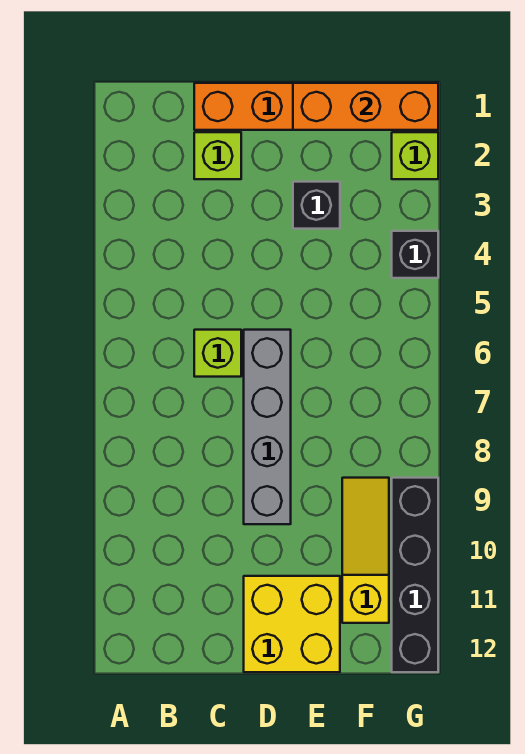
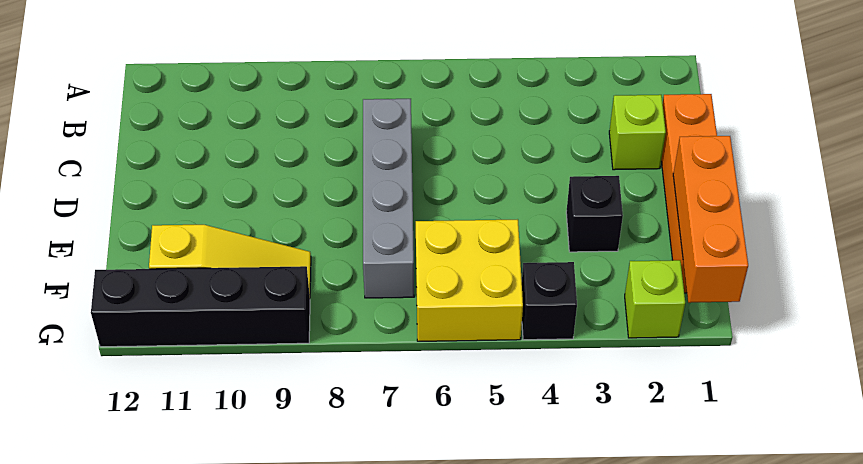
lime brick C6 level 1 -> none
grey brick D6:D9 level 1 -> grey brick C7:F7 level 1
yellow brick D11:E12 level 1 -> yellow brick F5:G6 level 1

